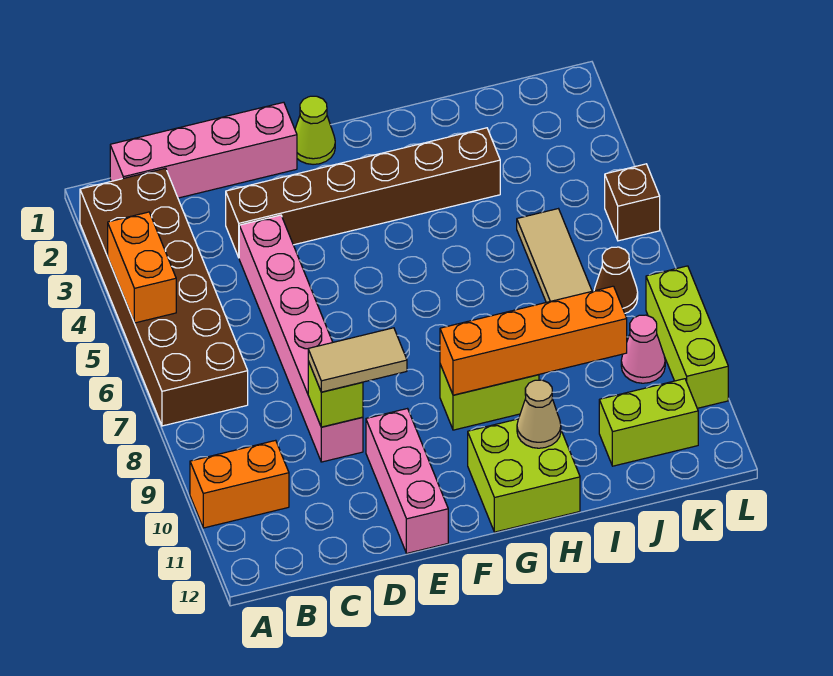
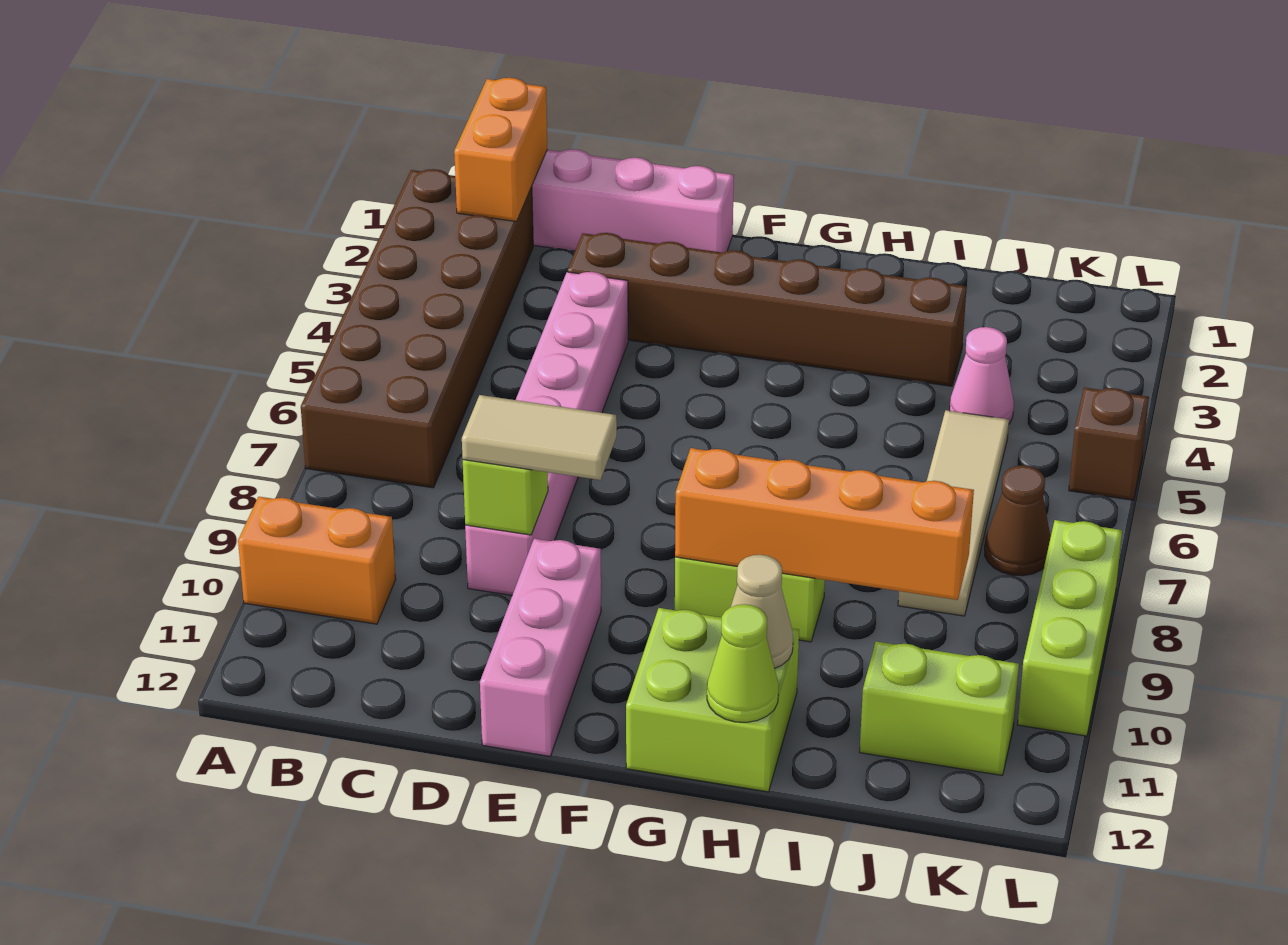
orange brick A4:A5 level 2 -> orange brick B1:B2 level 2
lime cone F1 level 1 -> lime cone H12 level 2
pink cone K9 level 1 -> pink cone J4 level 1

